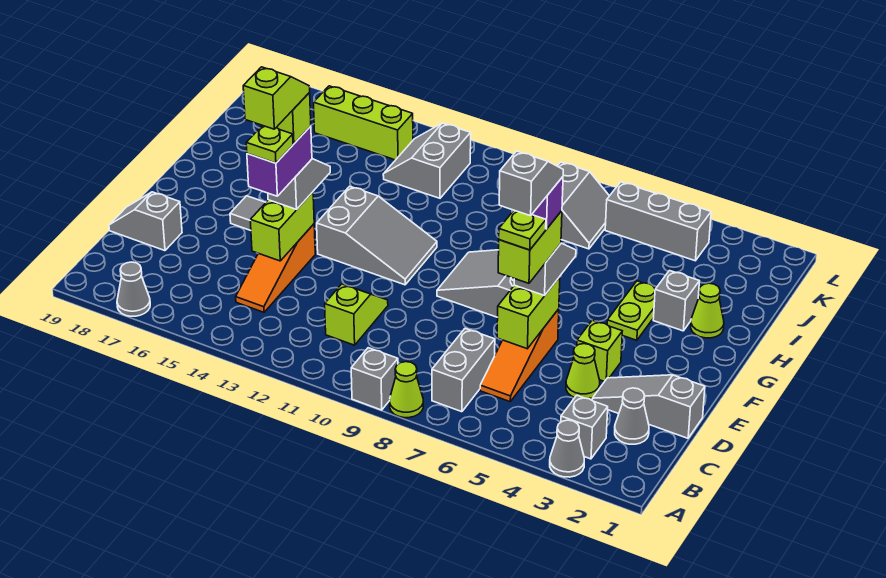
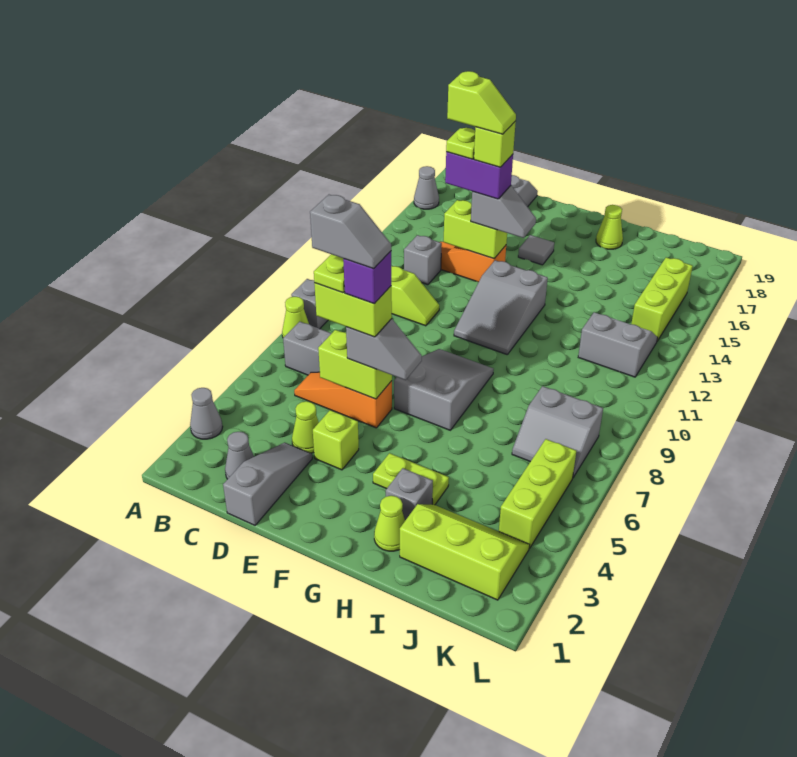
grey brick B3 level 1 -> grey brick C13 level 1
none -> lime cone H18 level 1
none -> lime slope I2:K3 level 1 top 2
grey brick K4:K6 level 1 -> lime brick K4:K6 level 1

